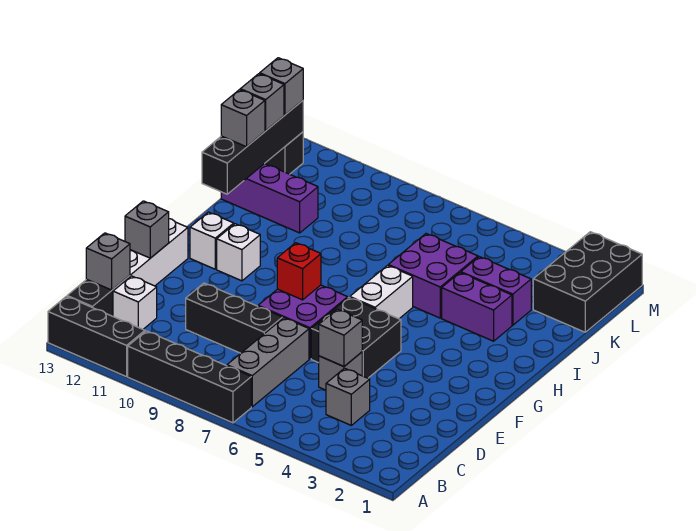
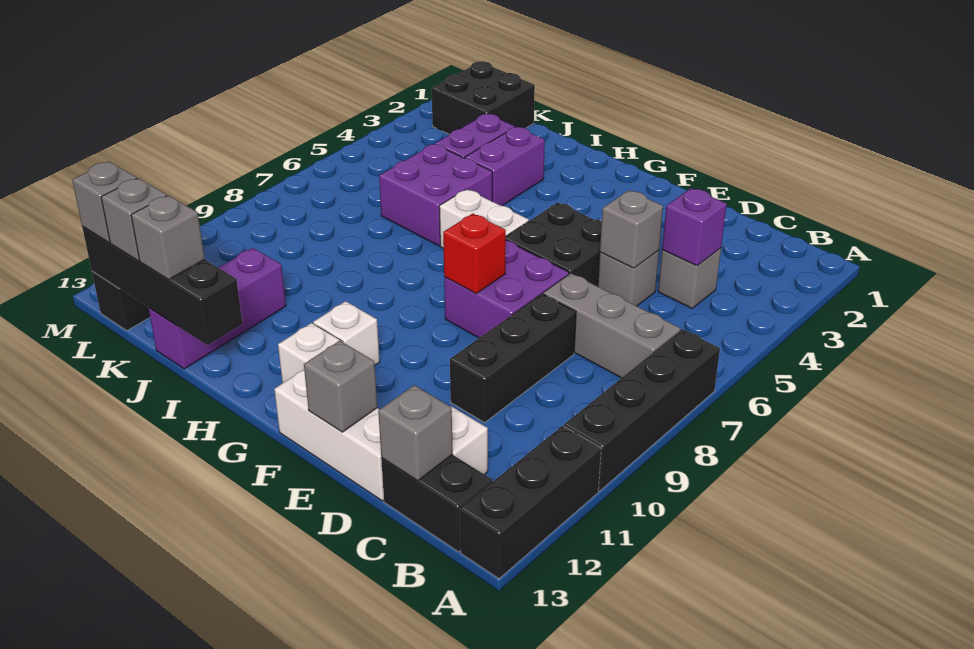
none -> purple brick C4 level 2
black brick K1:M2 level 1 -> black brick K1:L2 level 1

